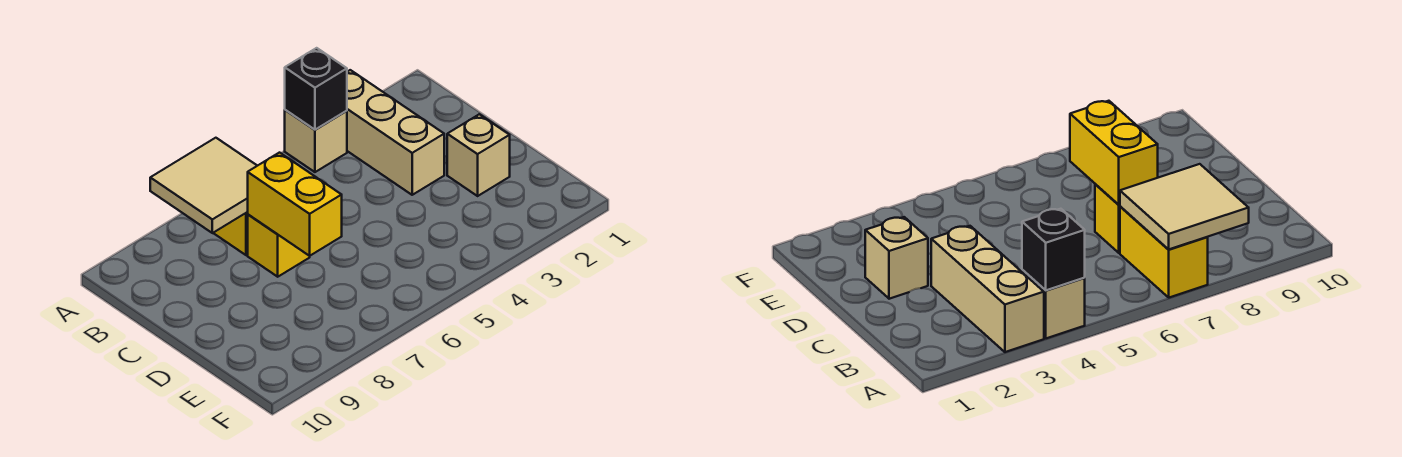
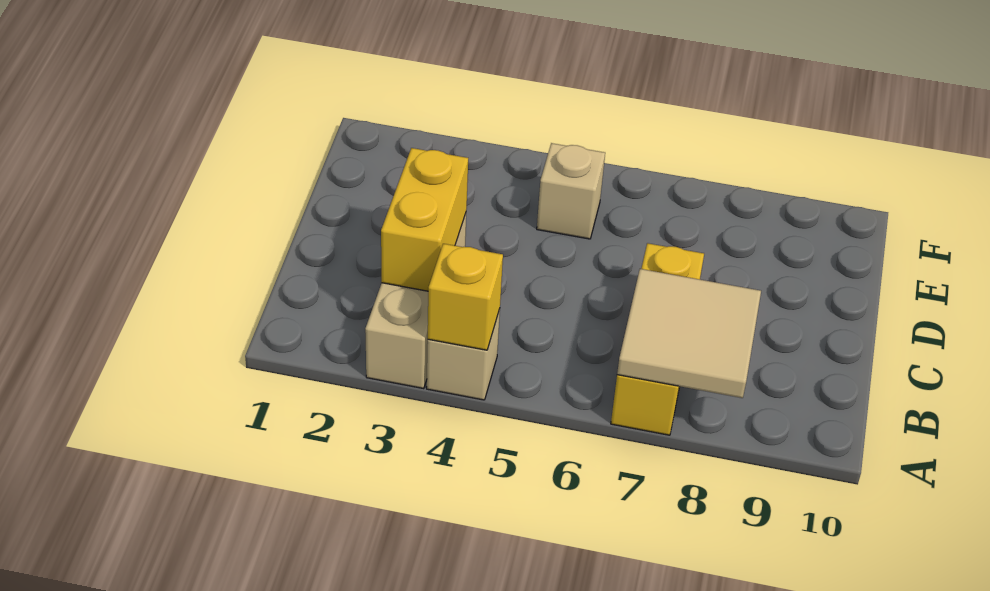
black brick A4 level 2 -> yellow brick A4 level 2
yellow brick C7:D7 level 2 -> yellow brick B3:C3 level 2
tan brick D2 level 1 -> tan brick E5 level 1

